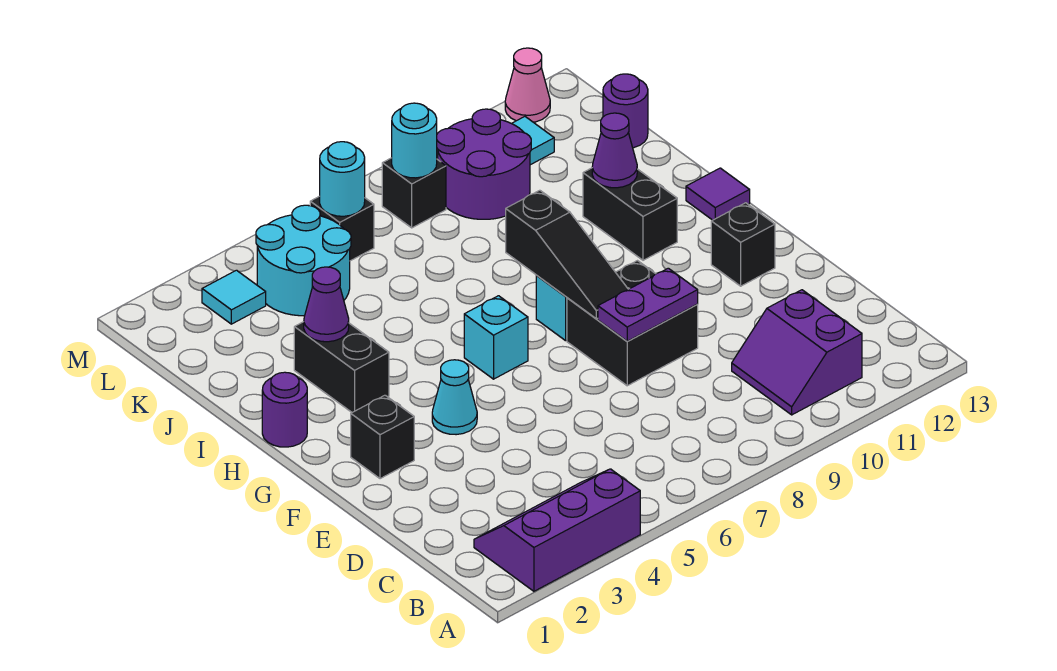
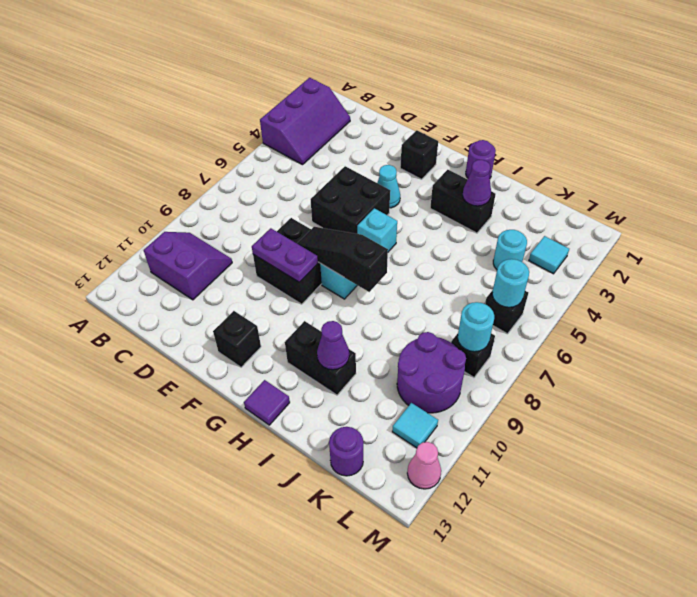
none -> black brick E5:F6 level 1
purple plate E8:E9 level 2 -> purple plate E9:F9 level 2
cyan round brick K4:L5 level 1 -> cyan round brick K4 level 1

